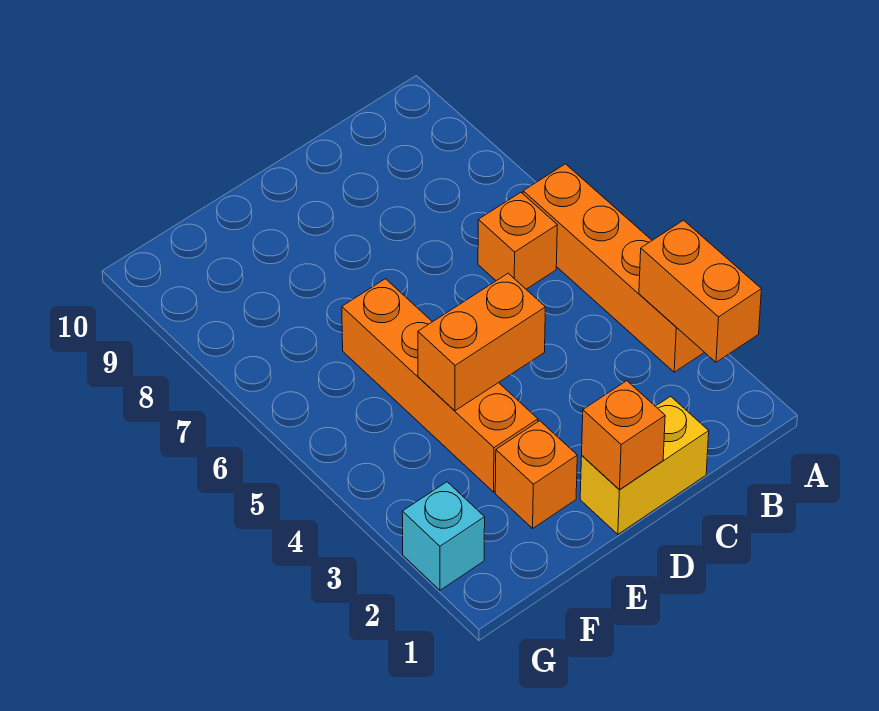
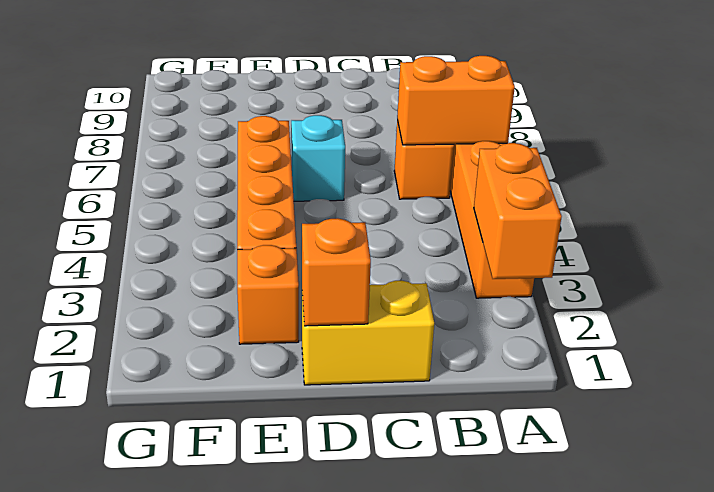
orange brick D4:E4 level 2 -> orange brick A6:B6 level 2
cyan brick G2 level 1 -> cyan brick D6 level 1

